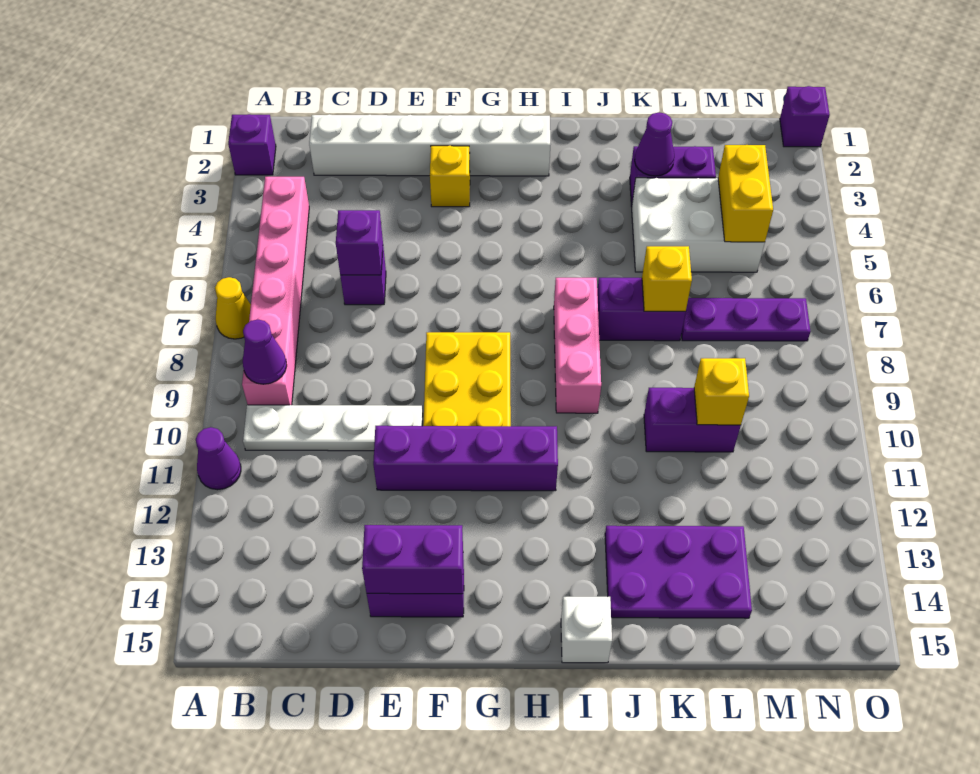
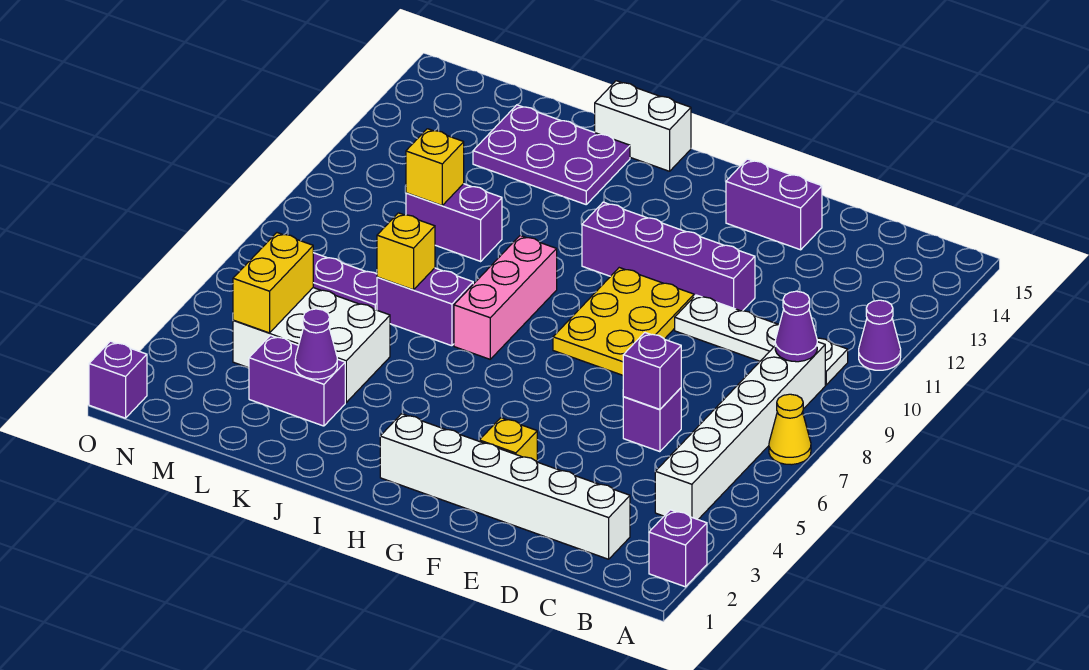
pink brick B4:B9 level 1 -> white brick B4:B9 level 1
purple brick E14:F14 level 2 -> none
white brick I15 level 1 -> white brick I15:J15 level 1

